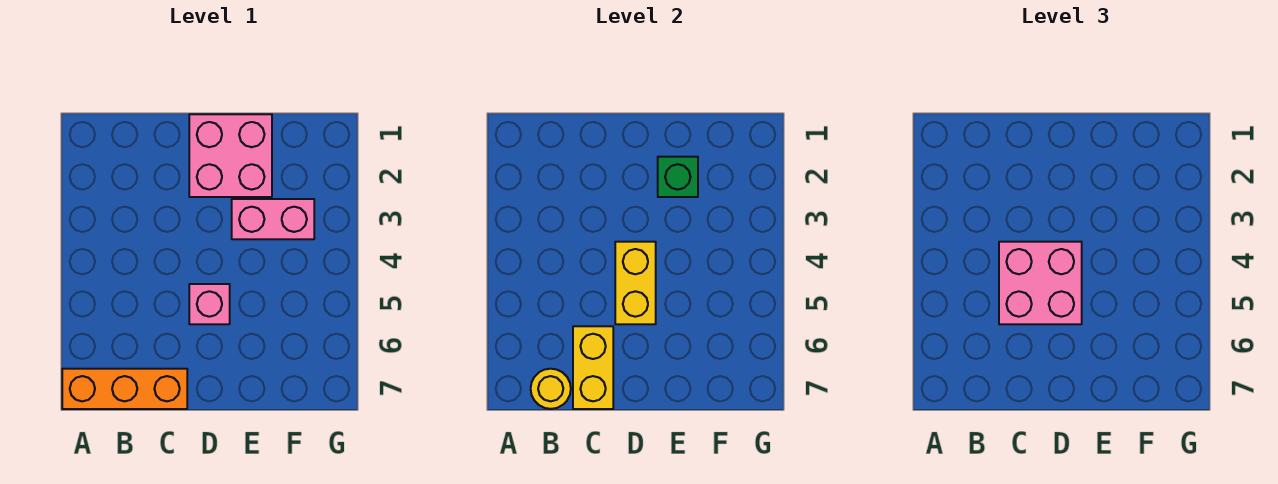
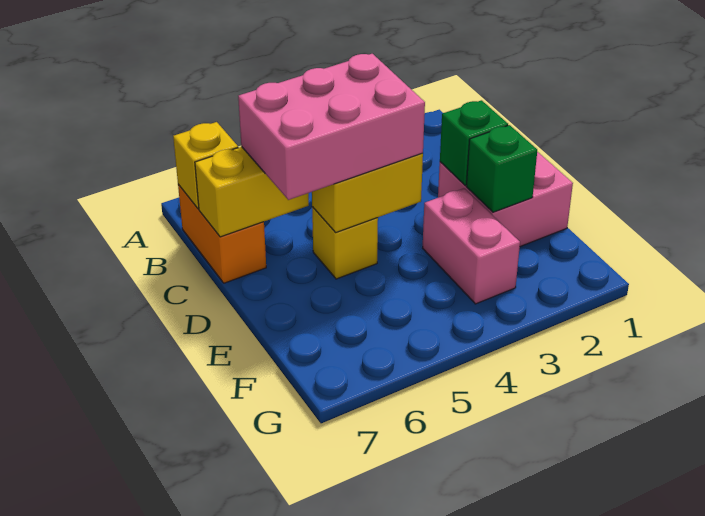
orange brick A7:C7 level 1 -> orange brick B7:C7 level 1
yellow round brick B7 level 2 -> yellow brick B7 level 2
pink brick C4:D5 level 3 -> pink brick C4:D6 level 3
none -> green brick D2 level 2
pink brick D5 level 1 -> yellow brick D5 level 1

